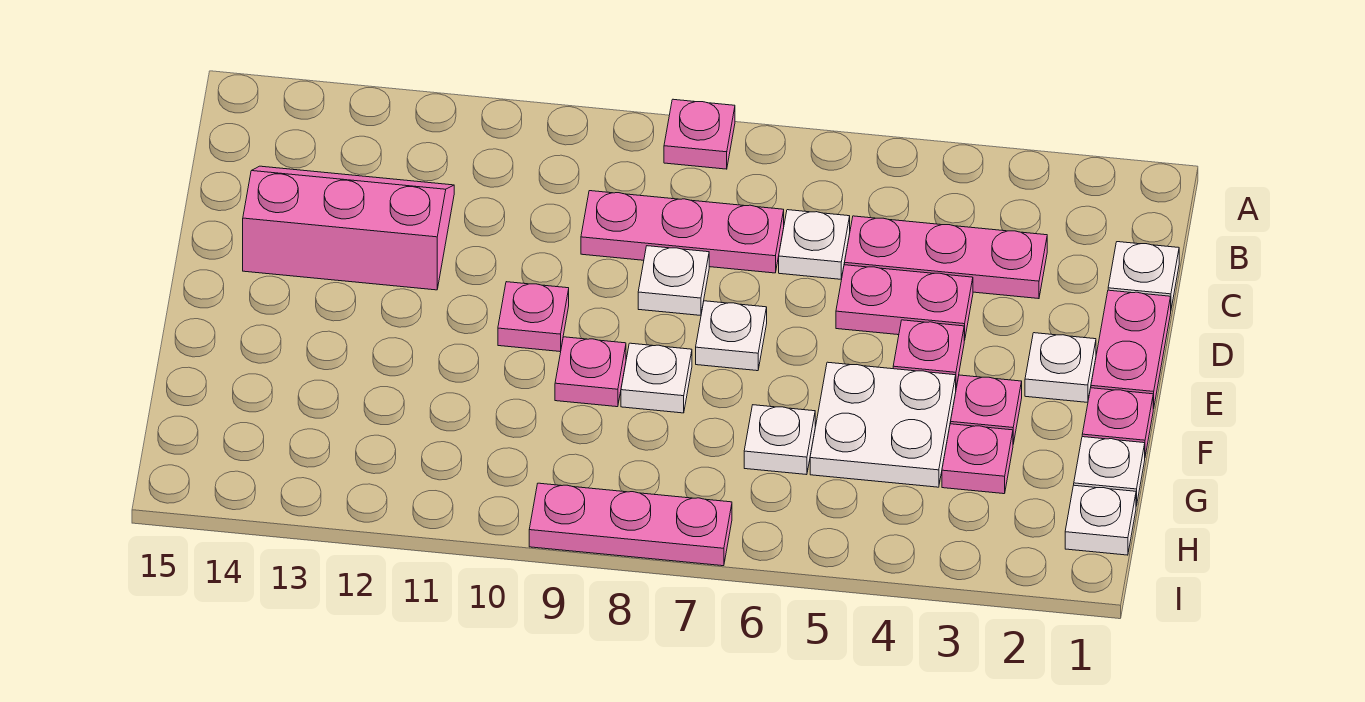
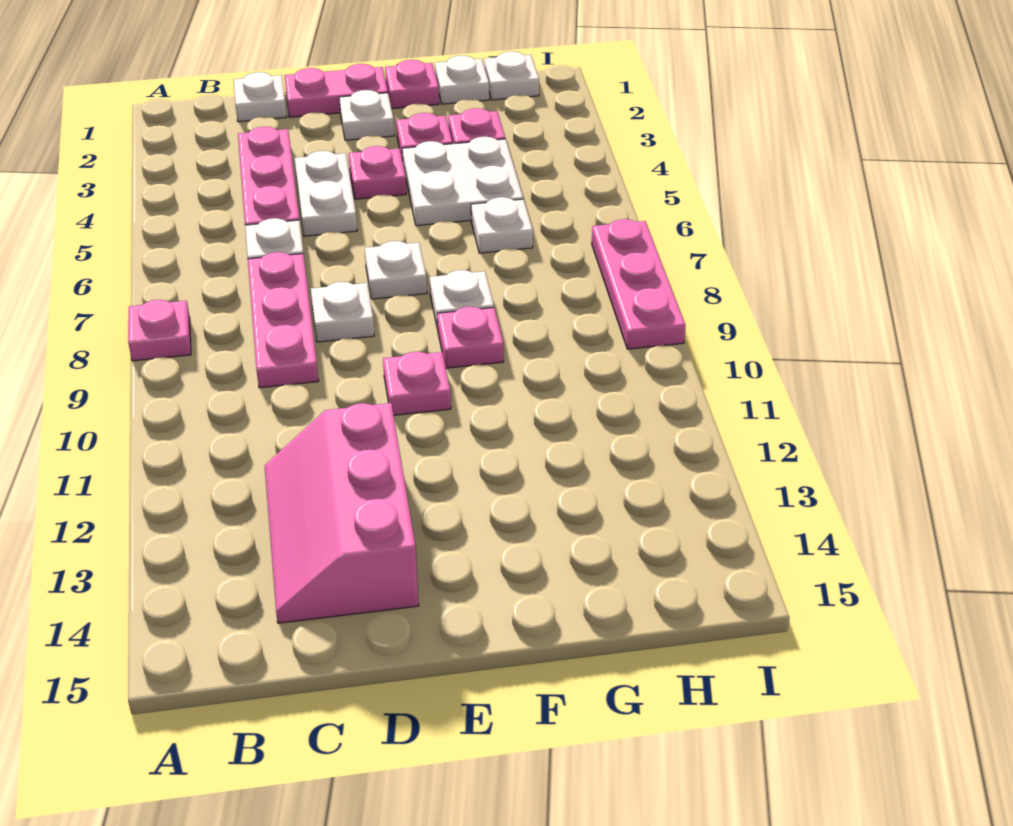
pink plate D4:D5 level 1 -> white plate D4:D5 level 1

